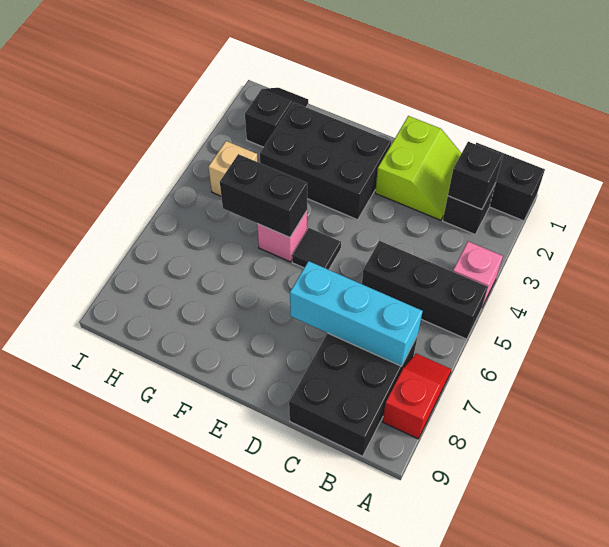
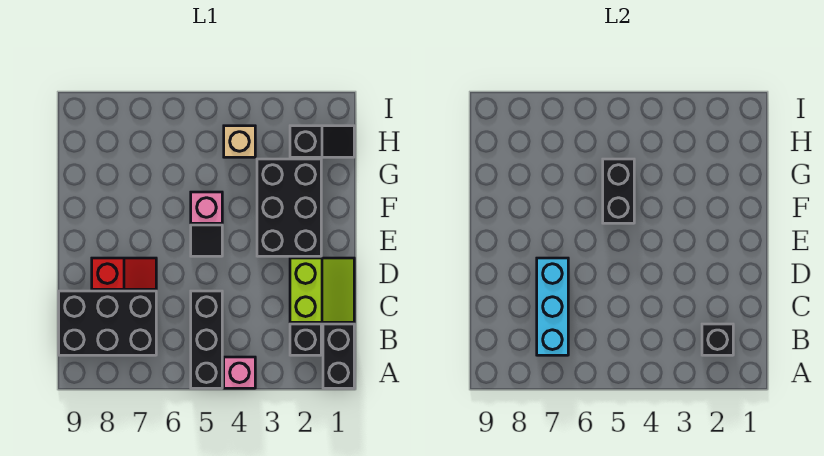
red slope A7:A8 level 1 top 8 -> red slope D7:D8 level 1 top 8
lime slope C1:D2 level 1 top D -> lime slope C1:D2 level 1 top 2

